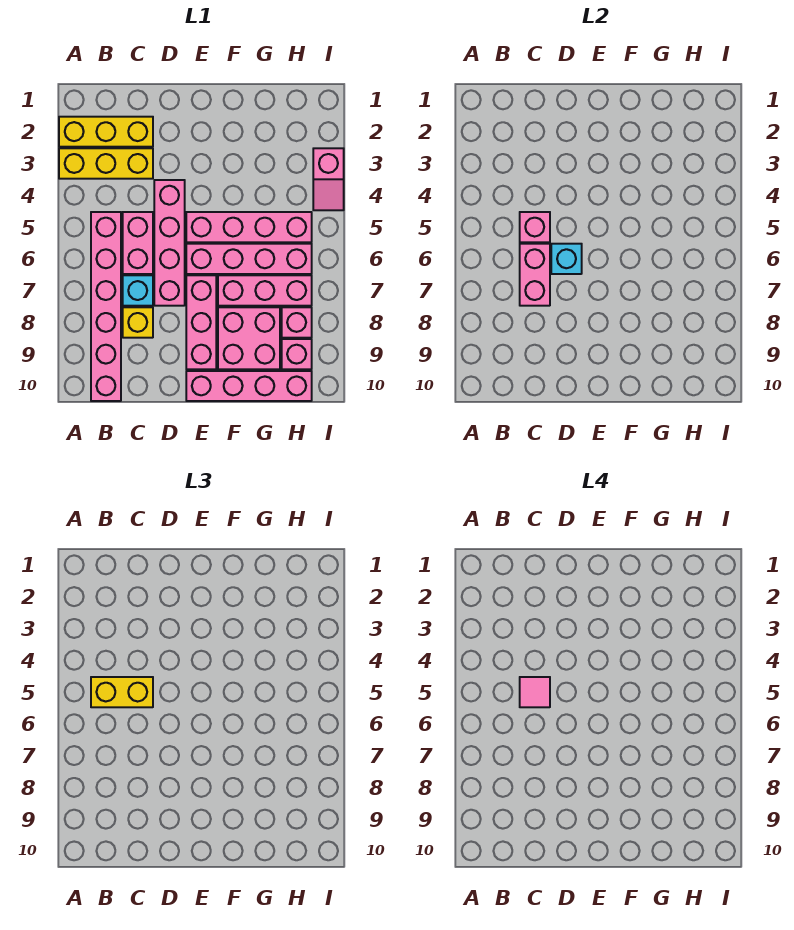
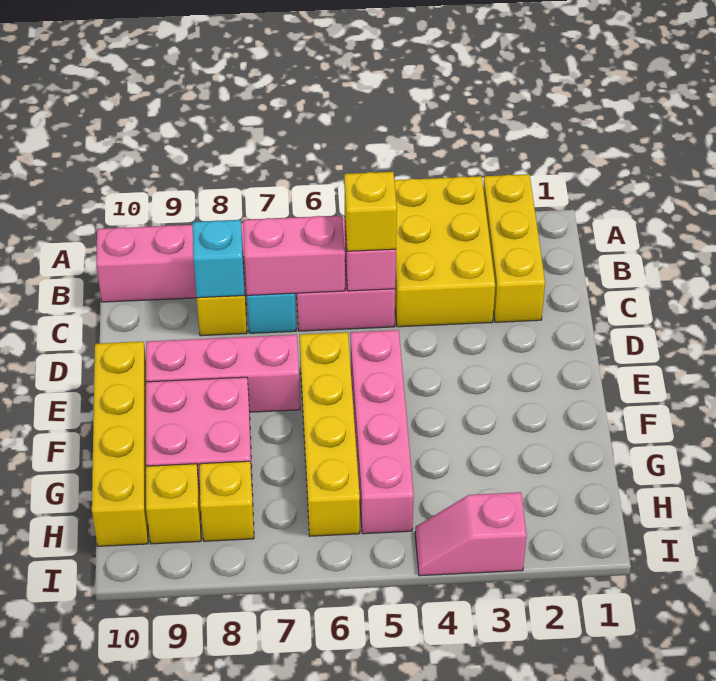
yellow brick A3:C3 level 1 -> yellow brick A3:C4 level 1
yellow brick B5:C5 level 3 -> yellow brick C5 level 3
pink tile C5 level 4 -> none
pink brick D4:D7 level 1 -> none
cyan brick D6 level 2 -> cyan brick C8 level 2
pink brick E6:H6 level 1 -> yellow brick E6:H6 level 1
pink brick E10:H10 level 1 -> yellow brick E10:H10 level 1
pink brick F7:H7 level 1 -> none
pink brick H8 level 1 -> yellow brick H8 level 1
pink brick H9 level 1 -> yellow brick H9 level 1

